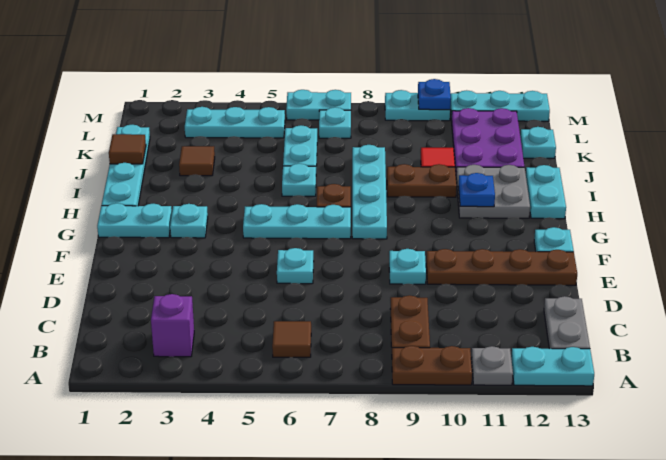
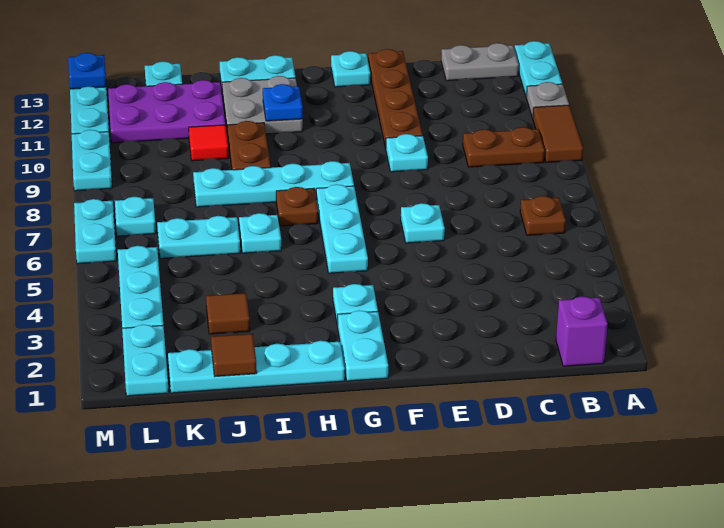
brown plate A9:A10 level 1 -> brown tile A9:A10 level 1
purple brick B3 level 1 -> purple brick B1 level 1
brown tile B6 level 1 -> brown plate B6 level 1
none -> cyan plate L1:L2 level 1
blue plate M10 level 2 -> blue plate M13 level 2

